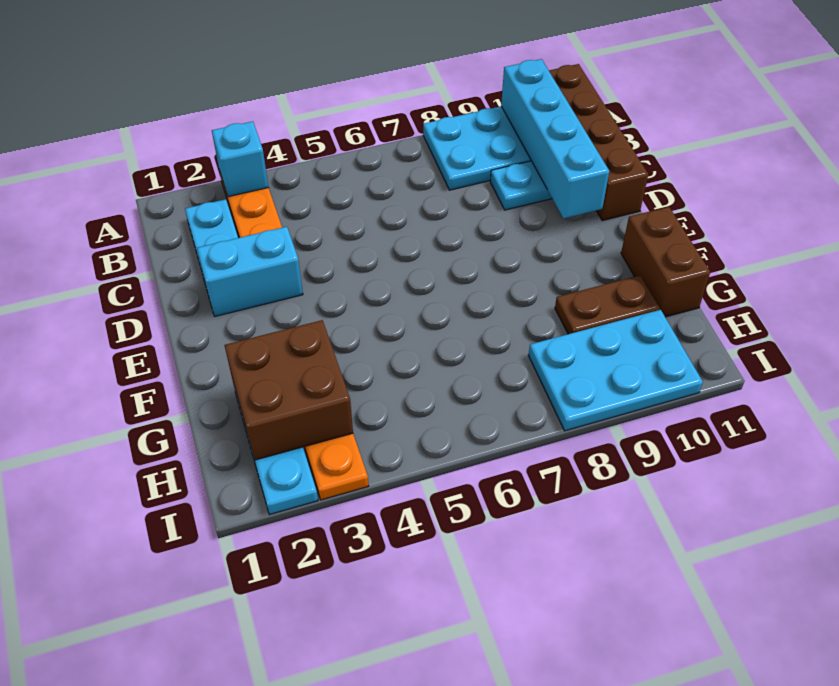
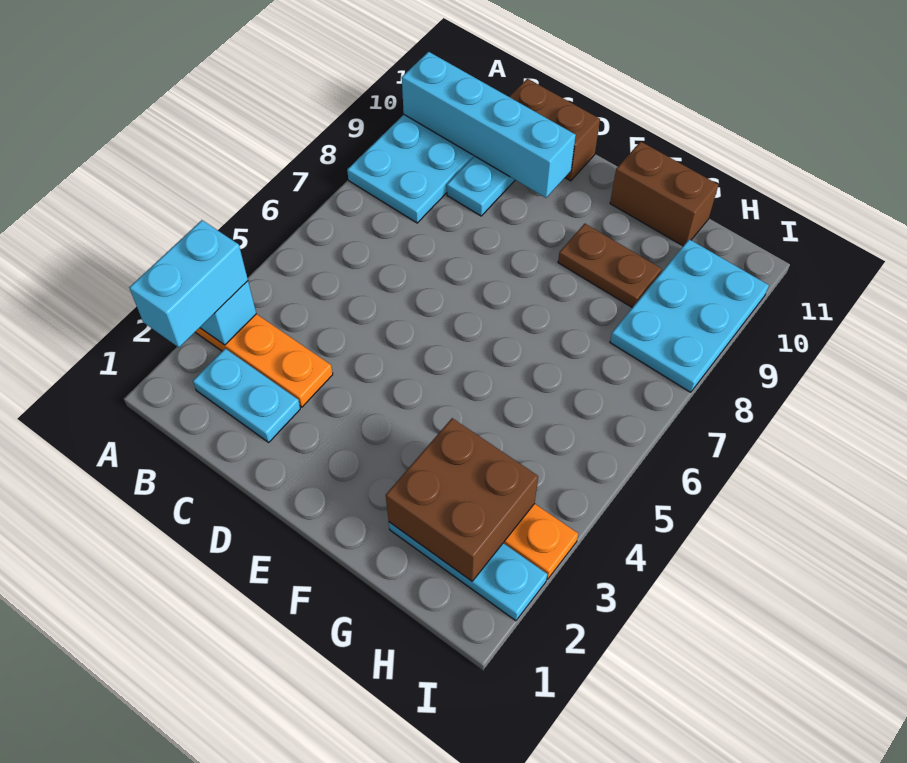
brown brick A11:D11 level 1 -> brown brick C11:D11 level 1
cyan brick D2:D3 level 1 -> cyan brick A2:A3 level 3
brown plate G9:G10 level 1 -> brown plate F9:G9 level 1

